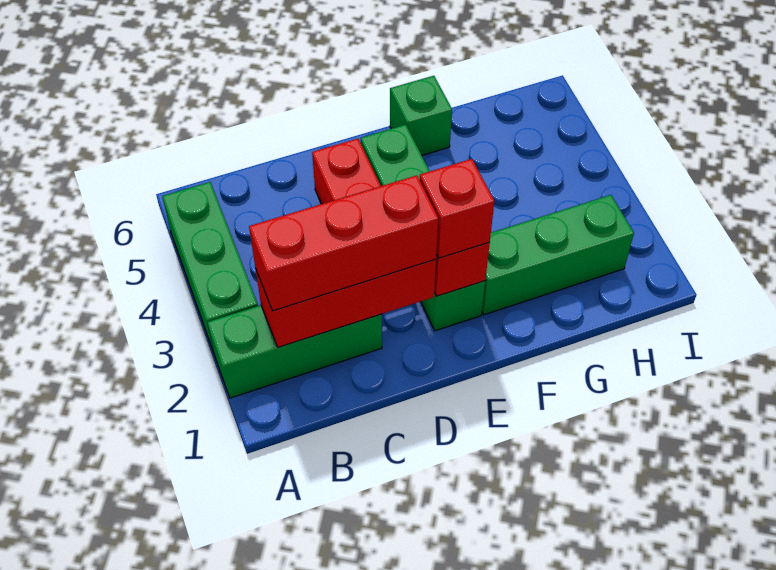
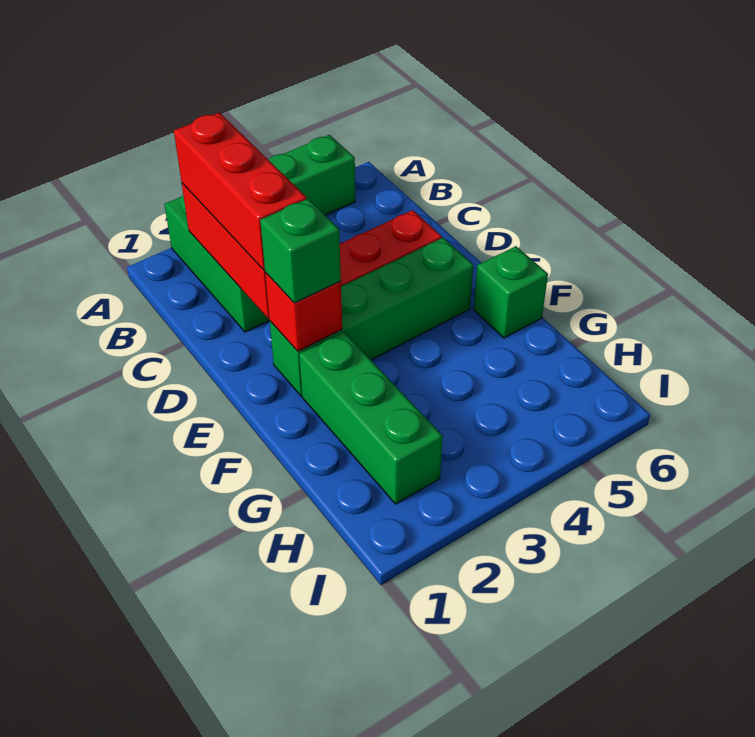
red brick E2 level 3 -> green brick E2 level 3

